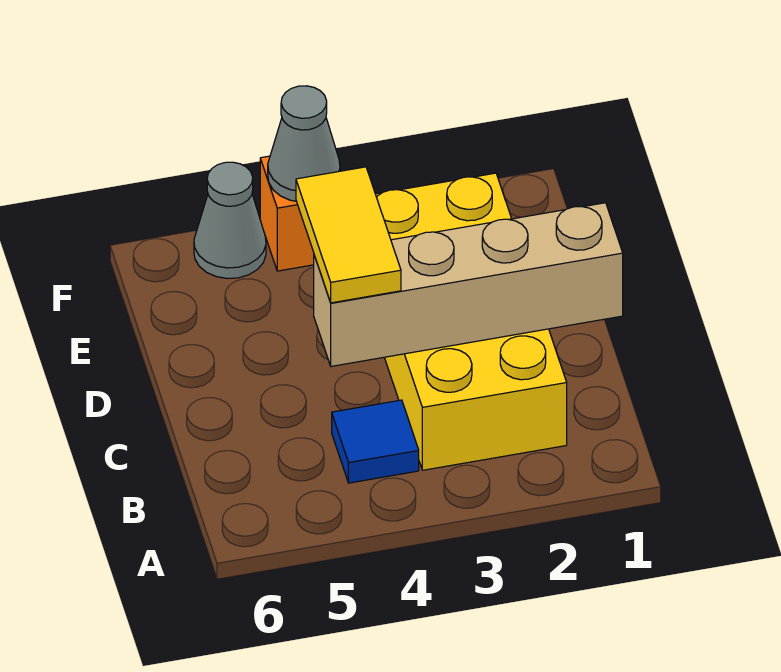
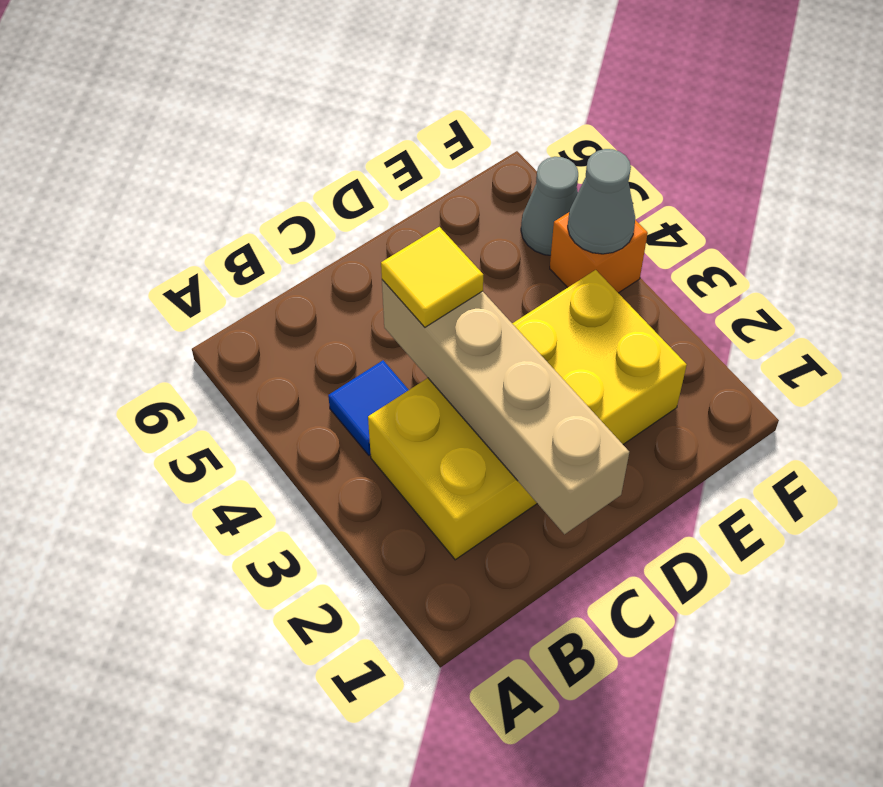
yellow tile C4:D4 level 3 -> yellow tile C4 level 3

